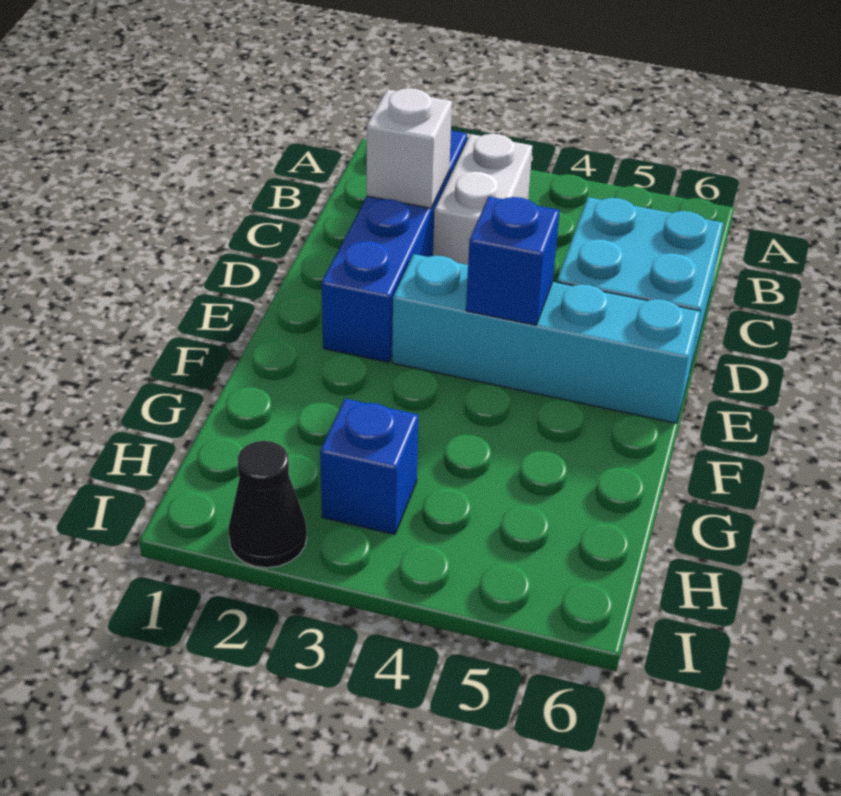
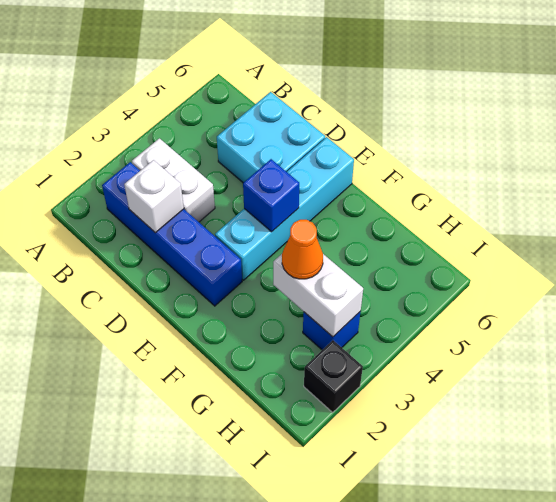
none -> white brick G3:H3 level 2
none -> orange cone G3 level 3
black cone I2 level 1 -> black brick I2 level 1

